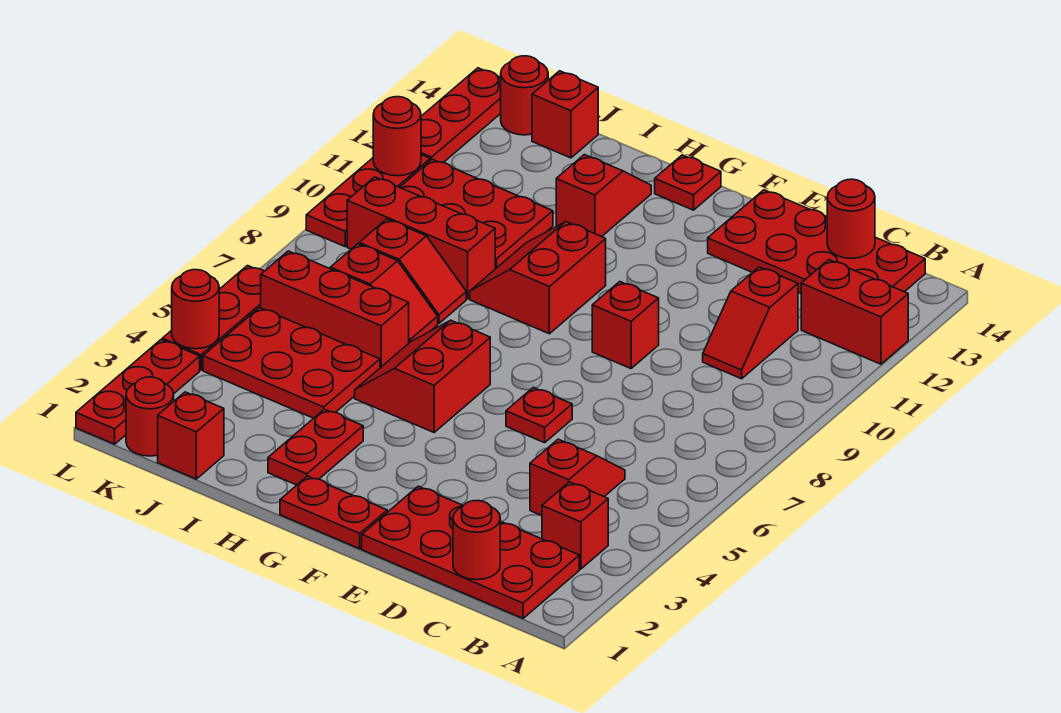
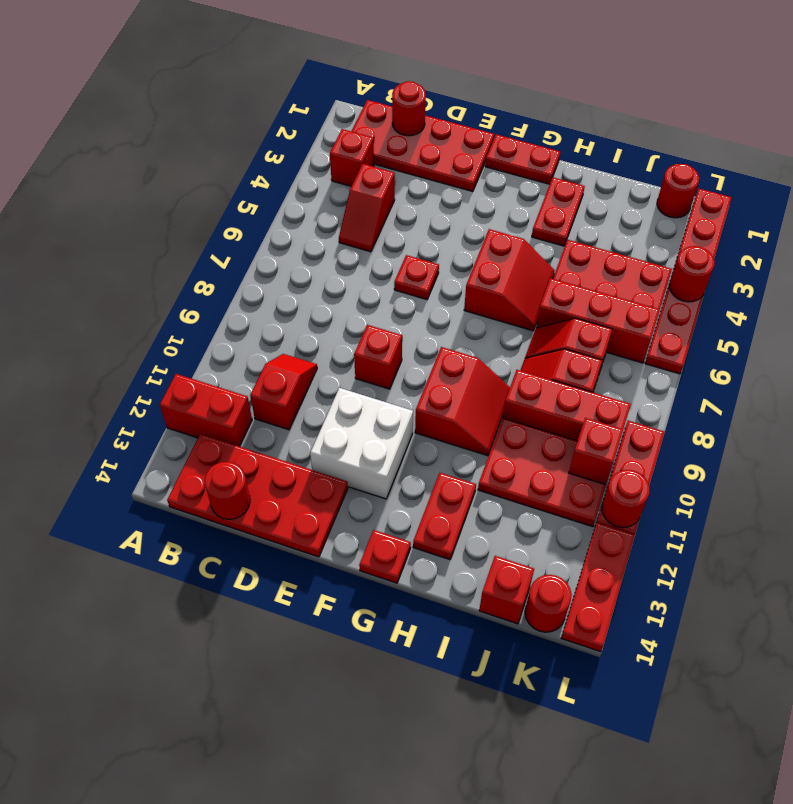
none -> white brick E11:F12 level 1
red slope H12:H13 level 1 top 12 -> red plate H12:H13 level 1
red brick J1 level 1 -> red brick K10 level 2

